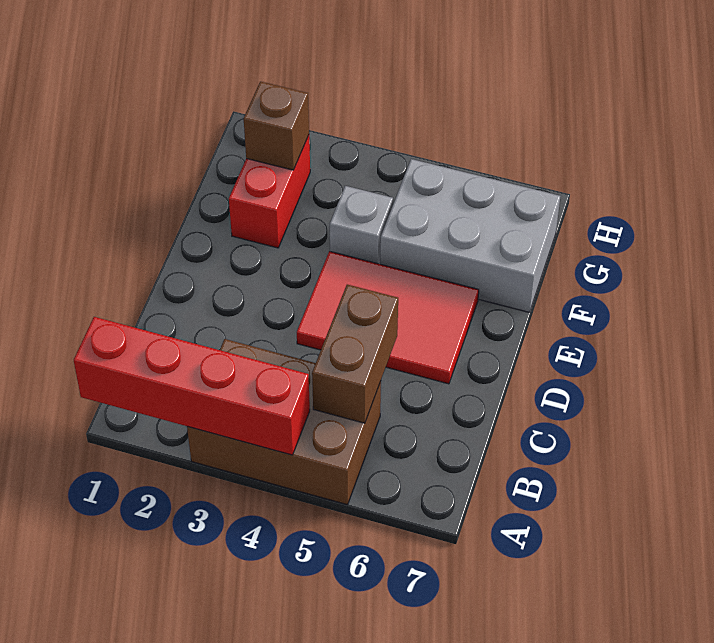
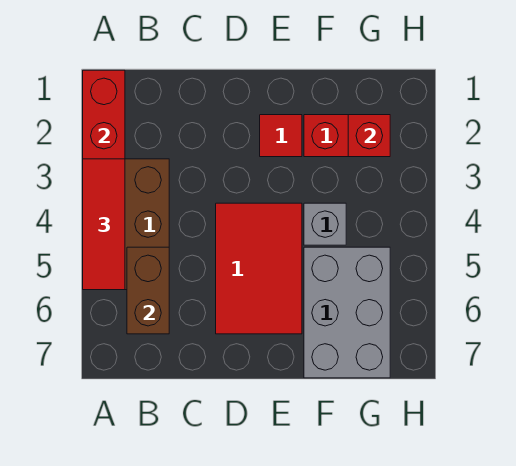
none -> red tile A3:A5 level 3
brown brick B5:C5 level 2 -> brown brick B5:B6 level 2
none -> red tile E2 level 1
brown brick G2 level 2 -> red brick G2 level 2

